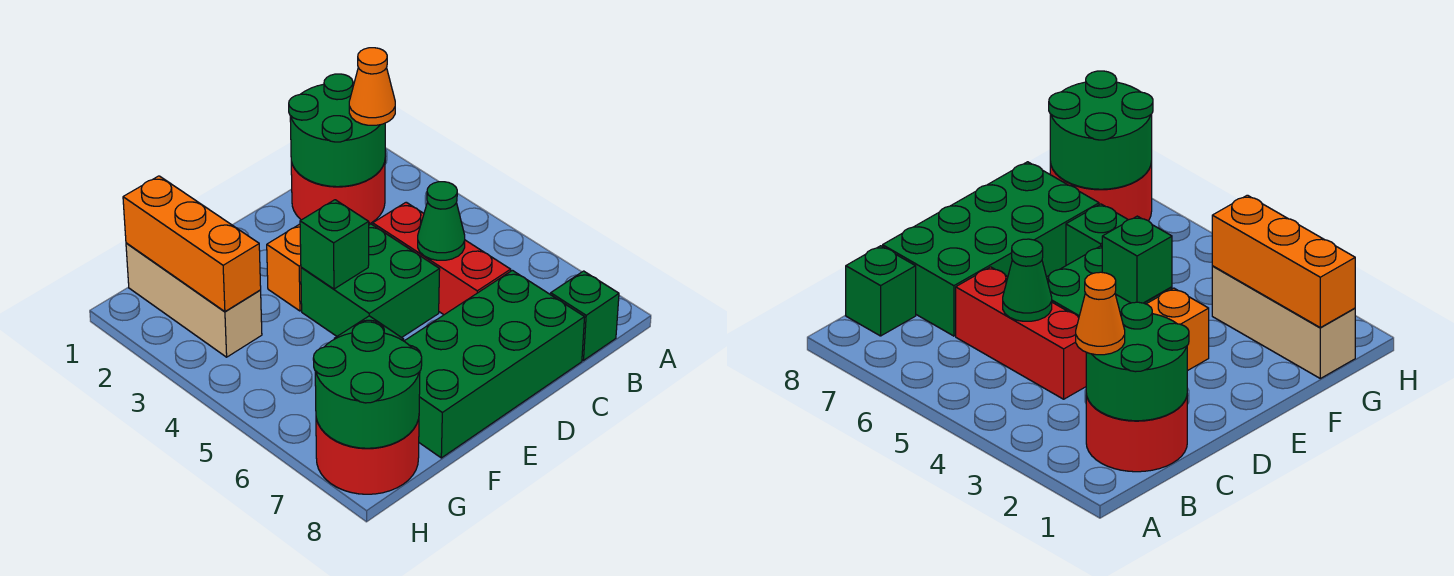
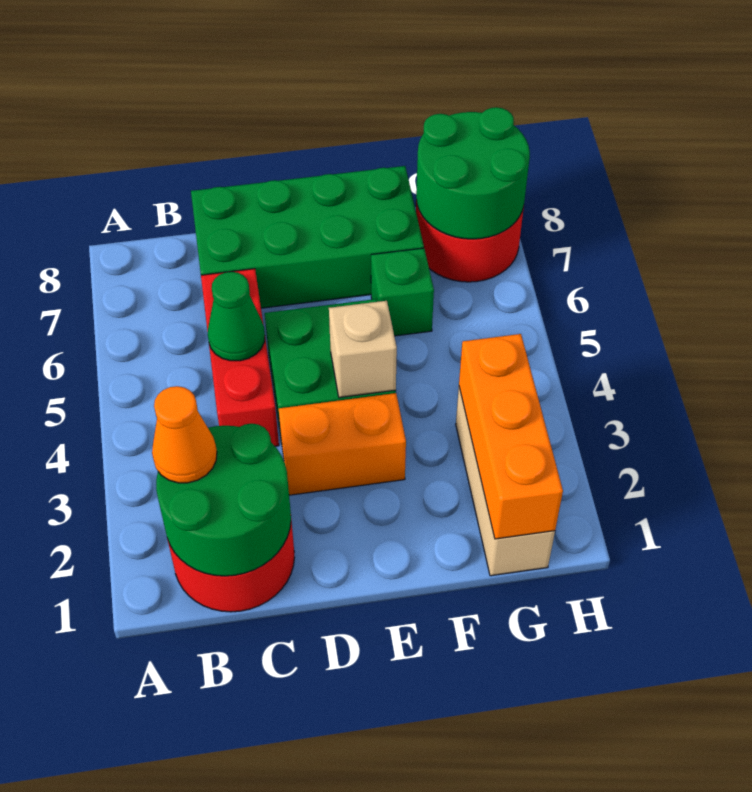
green brick B8 level 1 -> none
green brick E4 level 2 -> tan brick E4 level 2

